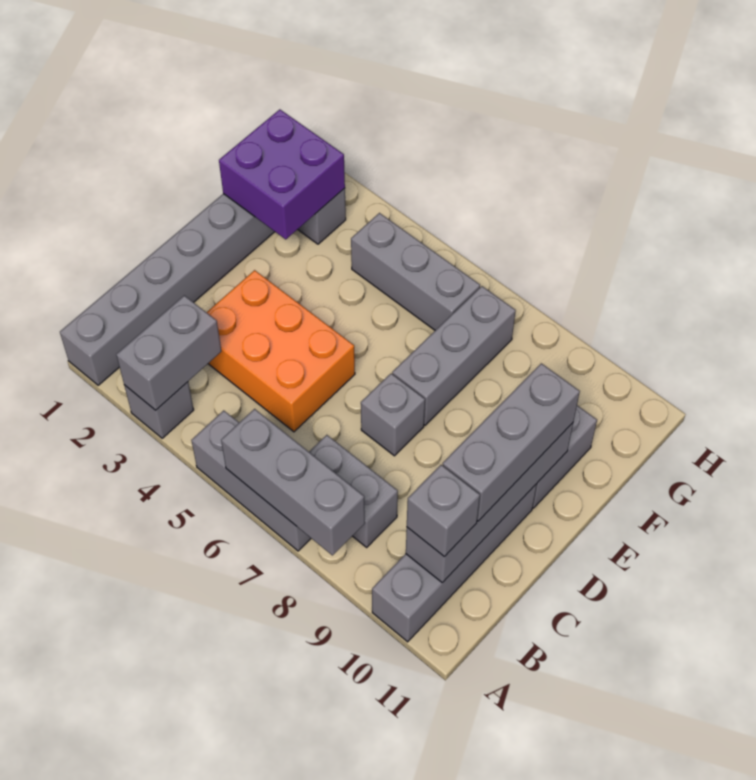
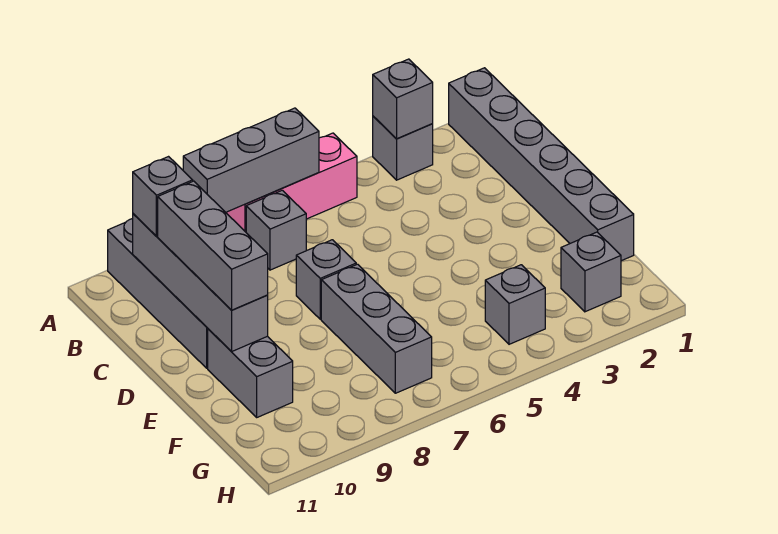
grey brick A3:B3 level 2 -> grey brick A3 level 2
grey brick A5:A7 level 1 -> pink brick A5:A7 level 1
grey brick B7:B8 level 1 -> grey brick B7 level 1
orange brick C3:D5 level 1 -> none
purple brick F1:G2 level 2 -> none
grey brick G4:G6 level 1 -> grey brick G4 level 1

